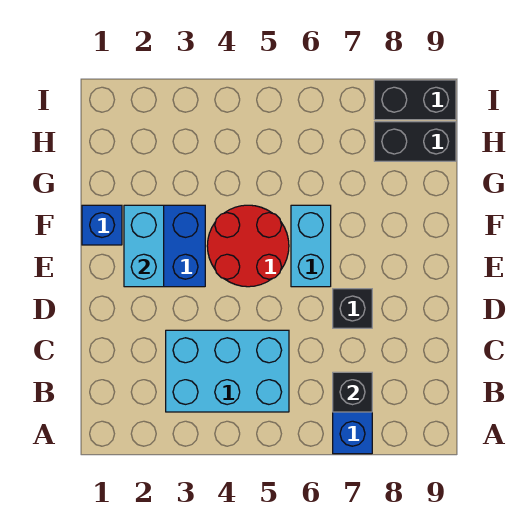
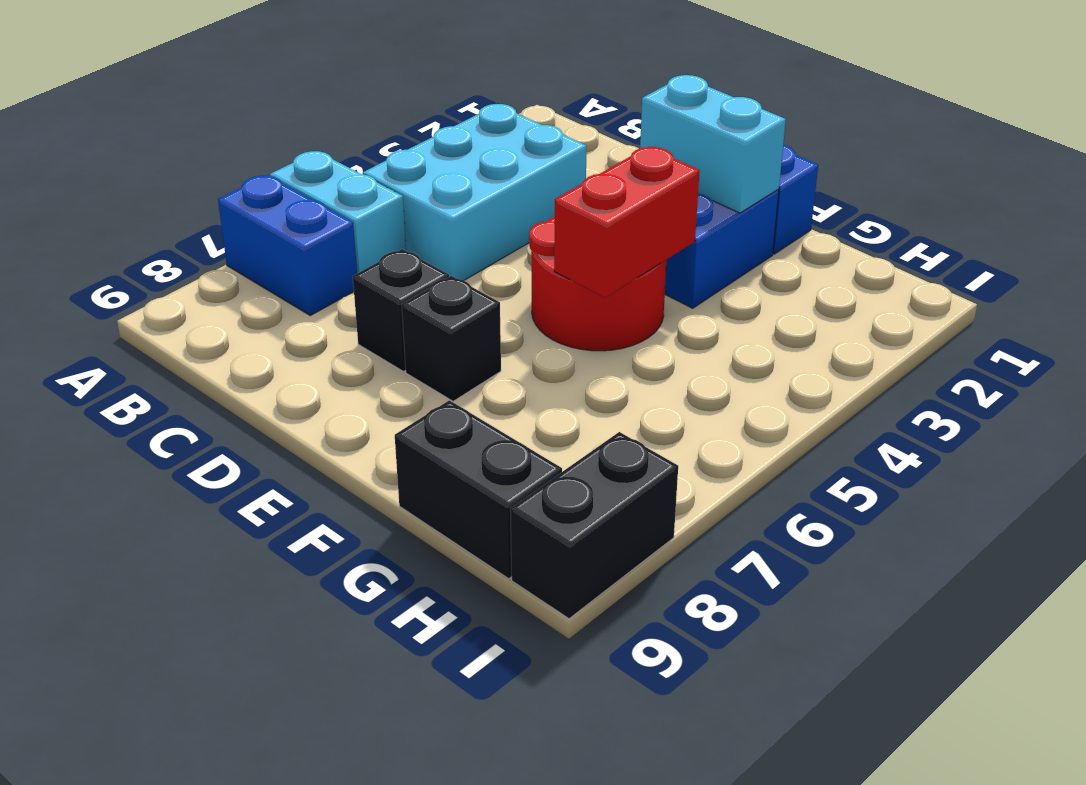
black brick B7 level 2 -> black brick E7 level 1
cyan brick E6:F6 level 1 -> cyan brick A6:B6 level 1
none -> red brick F4:F5 level 2
black brick H8:H9 level 1 -> black brick G9:H9 level 1

